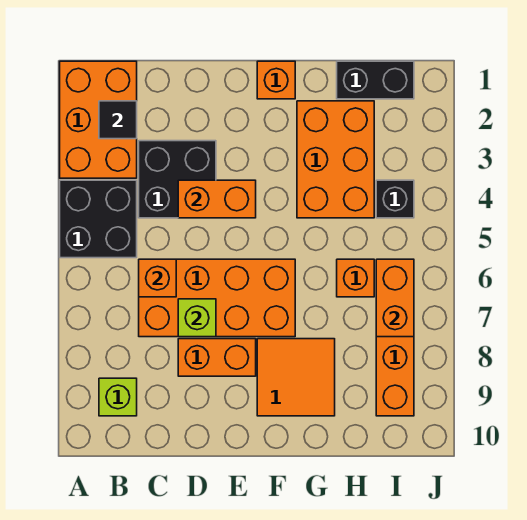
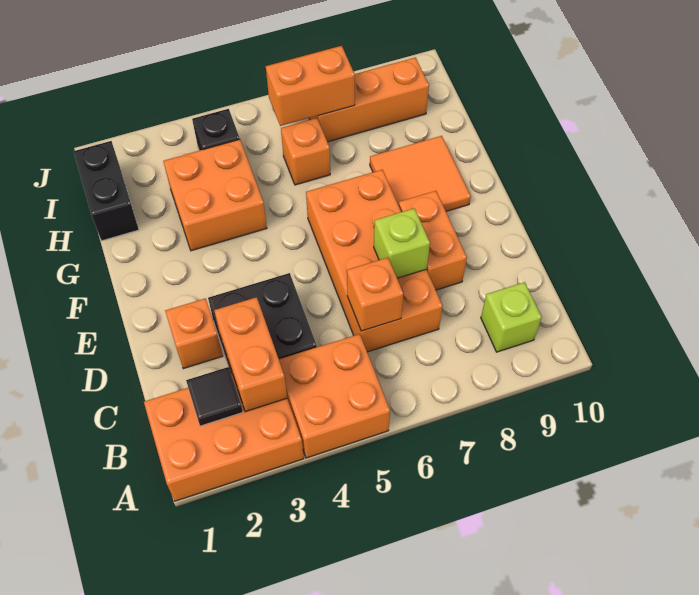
black brick A4:B5 level 1 -> orange brick A4:B5 level 1
orange brick D4:E4 level 2 -> orange brick B3:C3 level 2
orange brick F1 level 1 -> orange brick D2 level 1
orange brick G2:H4 level 1 -> orange brick G3:H4 level 1

